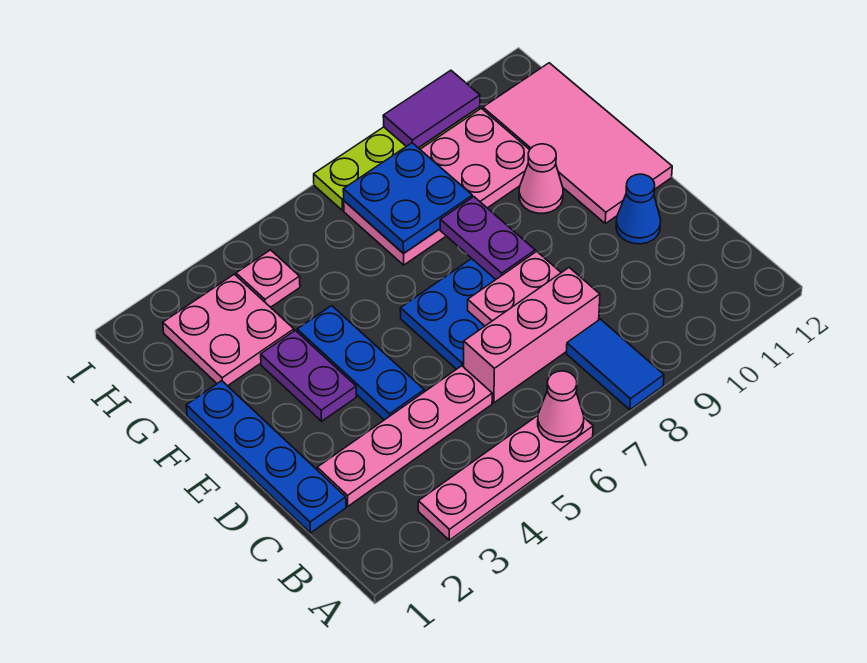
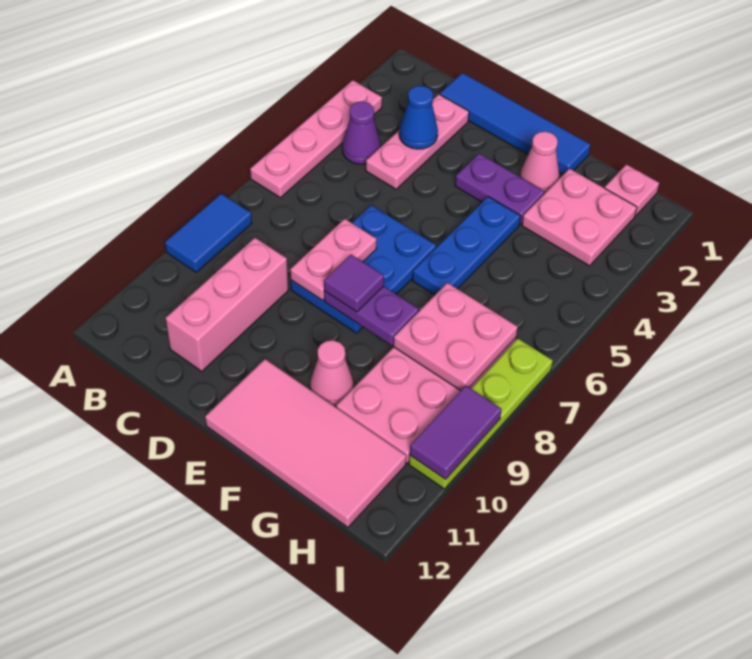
pink cone A6 level 2 -> pink cone F2 level 1
blue tile A8:B8 level 1 -> blue tile A8:A9 level 1
none -> purple cone B4 level 1
blue plate C1:F1 level 1 -> blue tile C1:F1 level 1
pink plate C2:C5 level 1 -> pink plate C2:C4 level 1
pink brick C6:C8 level 1 -> pink brick C9:C11 level 1
blue plate D4:F4 level 1 -> blue plate F4:F6 level 1
blue cone D11 level 1 -> blue cone C3 level 2
none -> purple tile E8 level 3
blue plate G7:H8 level 2 -> pink plate G7:H8 level 2
pink plate H4 level 1 -> pink plate H1 level 1

